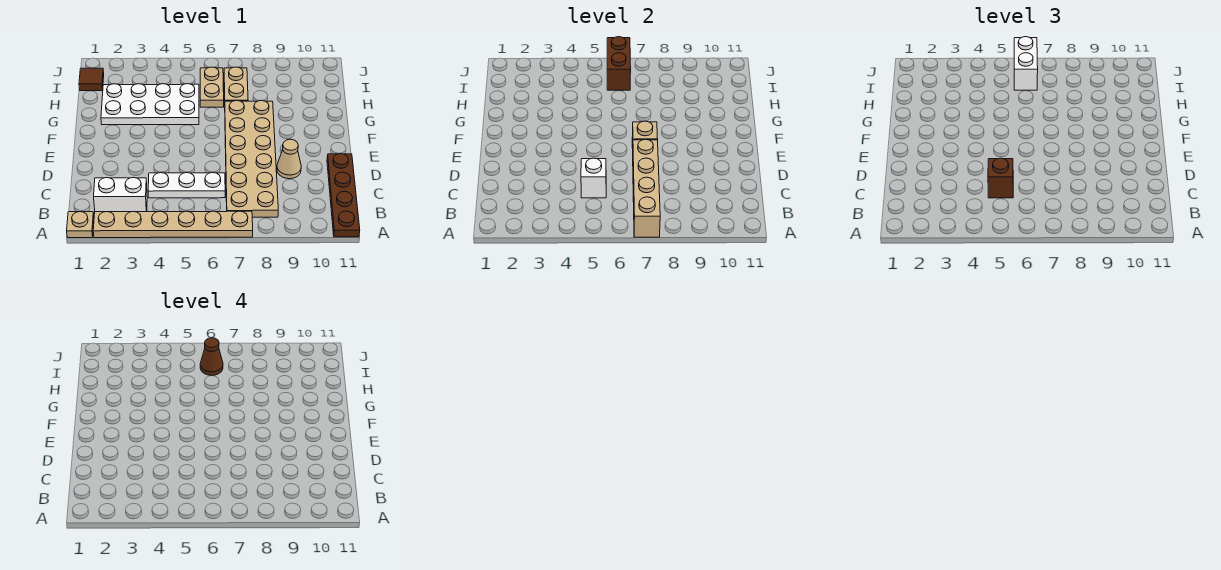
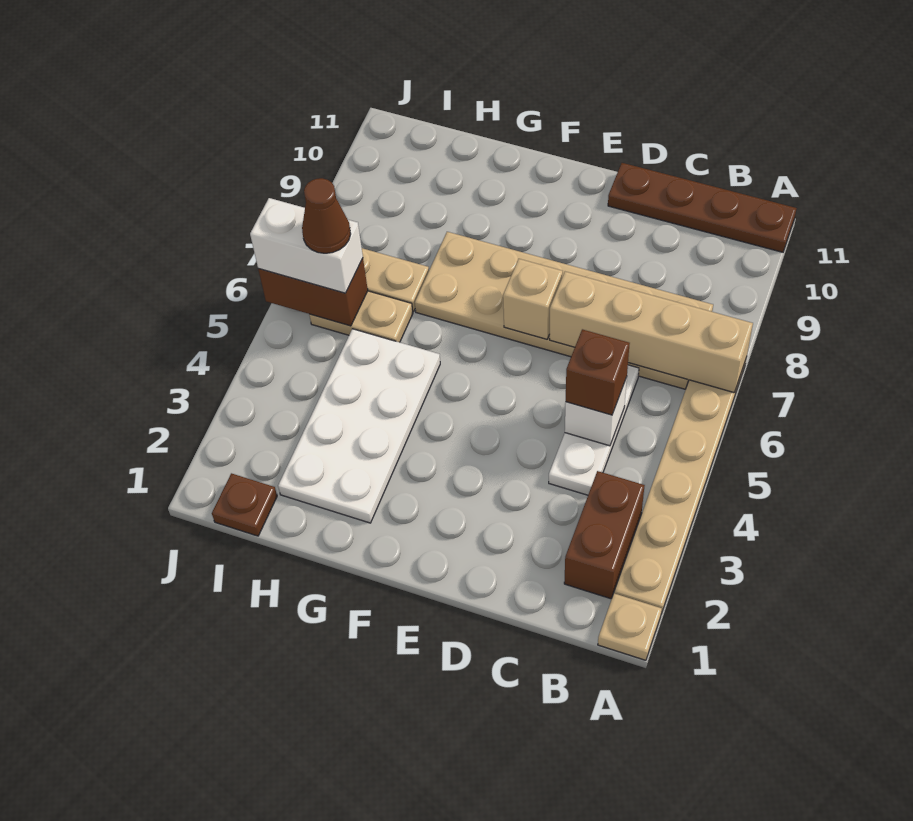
white brick B2:B3 level 1 -> brown brick B2:B3 level 1
tan cone D9 level 1 -> none
brown tile I1 level 1 -> brown plate I1 level 1

